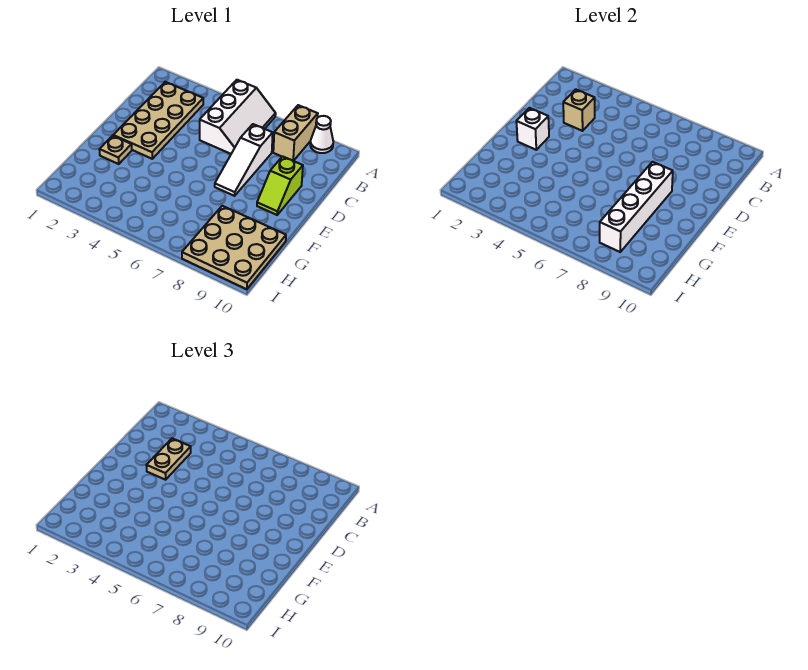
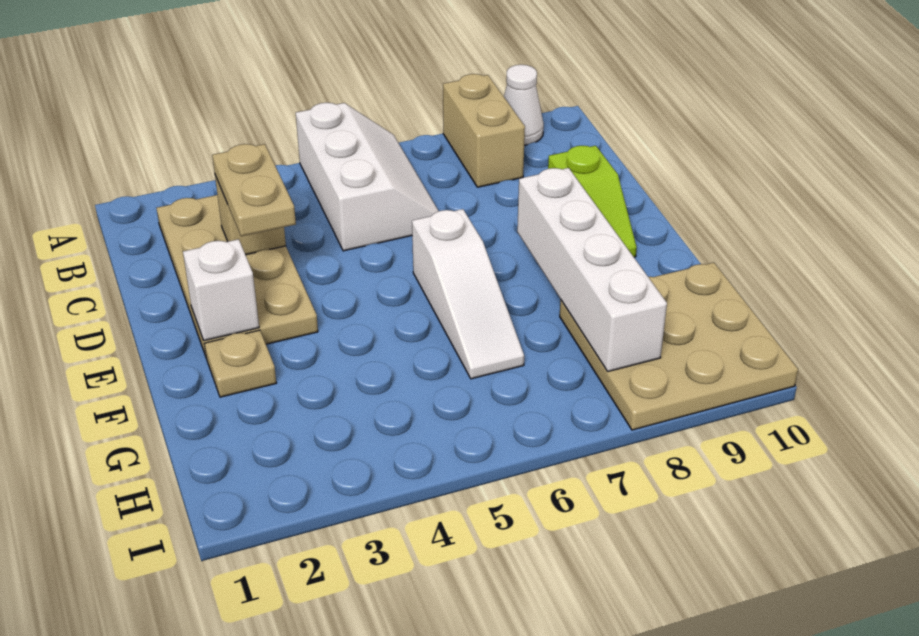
white slope C7:E7 level 1 top C -> white slope E6:G6 level 1 top E

